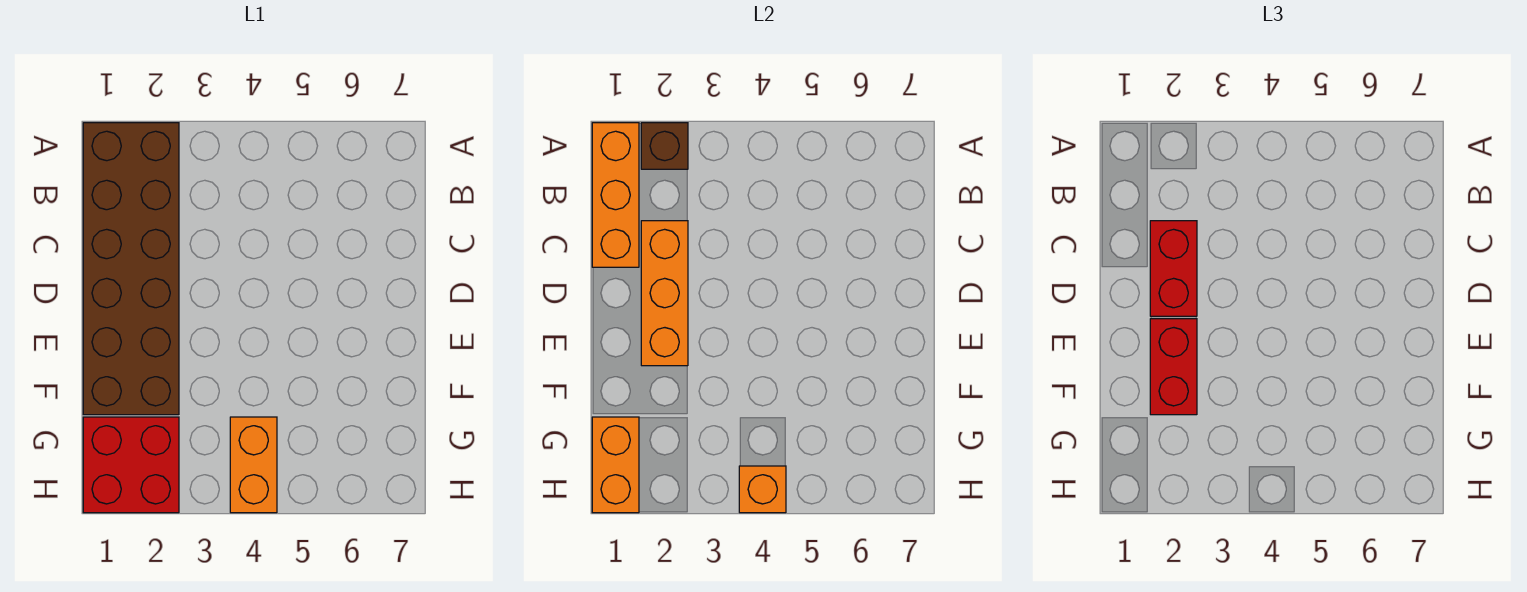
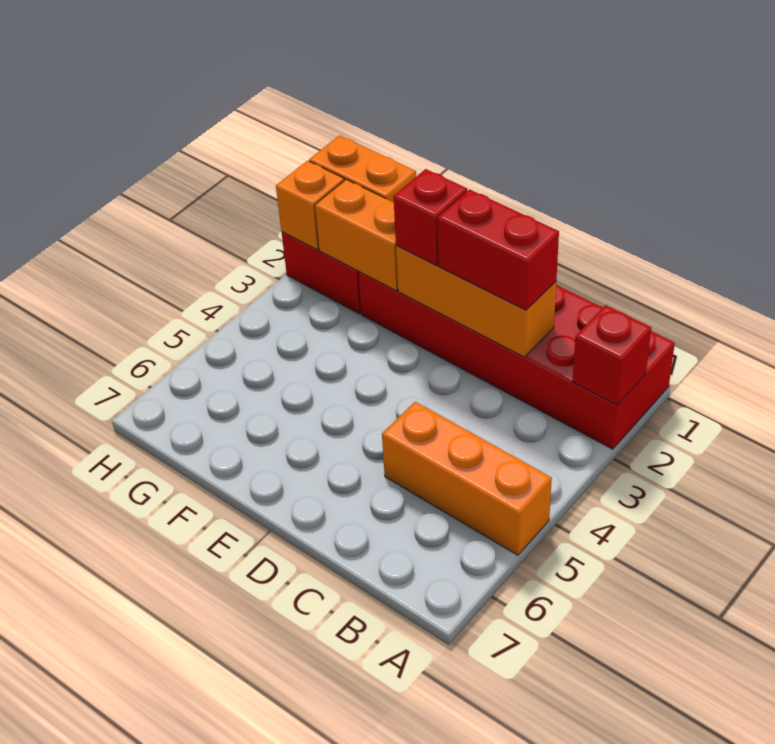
brown brick A1:F2 level 1 -> red brick A1:F2 level 1
orange brick A1:C1 level 2 -> orange brick A5:C5 level 1
brown brick A2 level 2 -> red brick A2 level 2
red brick E2:F2 level 3 -> red brick E2 level 3
orange brick G4:H4 level 1 -> orange brick F2:G2 level 2
orange brick H4 level 2 -> orange brick H2 level 2

